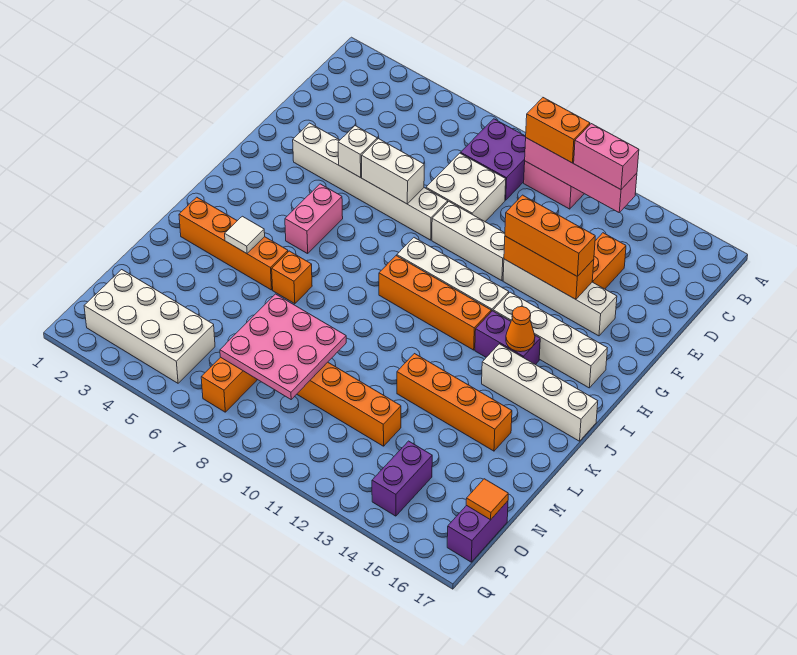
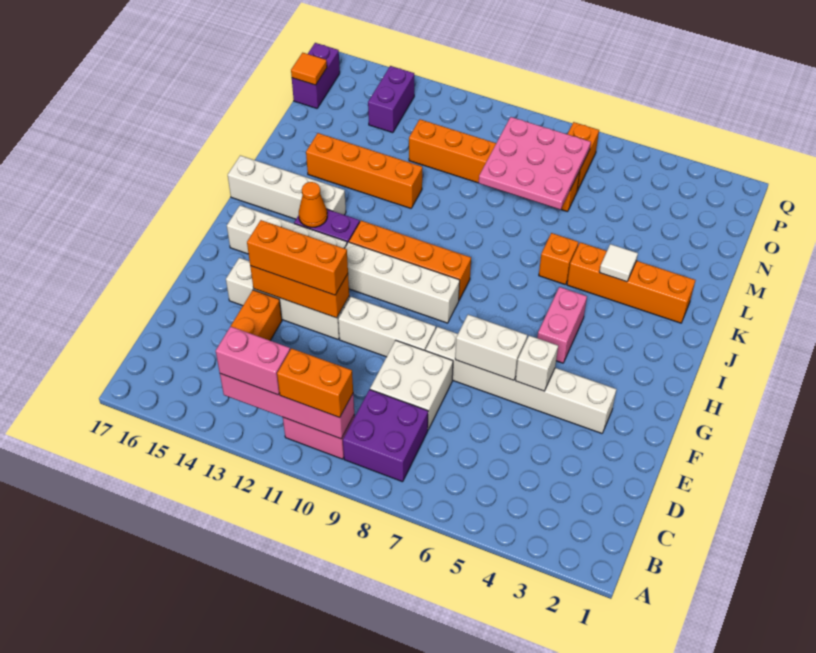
white brick O2:P5 level 1 -> none

